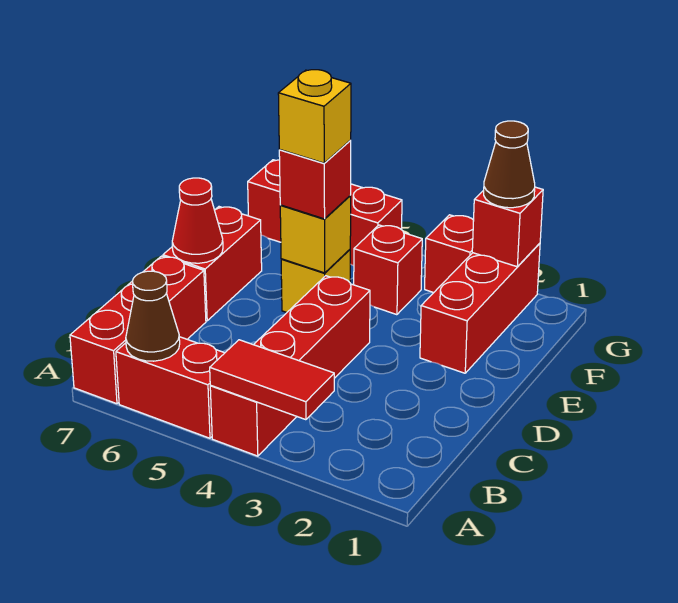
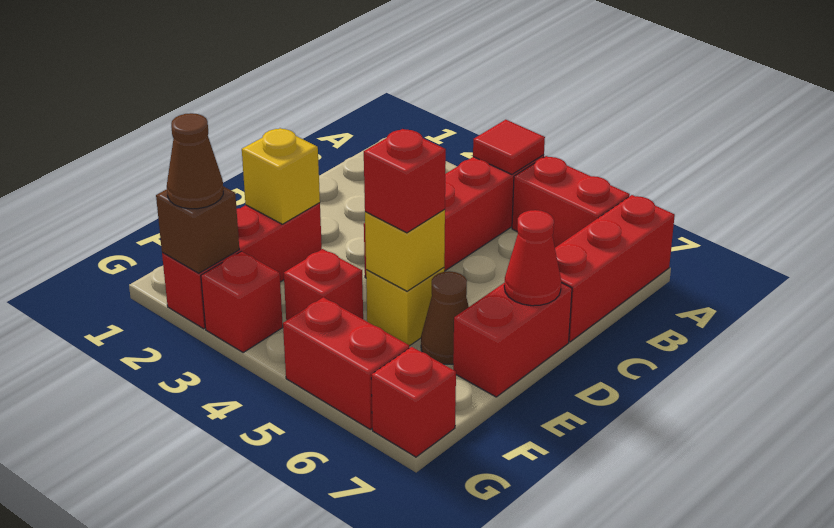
red tile A3:A4 level 2 -> red tile A4 level 2
brown cone A6 level 2 -> brown cone E6 level 1
yellow brick E5 level 4 -> yellow brick E2 level 2
red brick G2 level 2 -> brown brick G2 level 2

